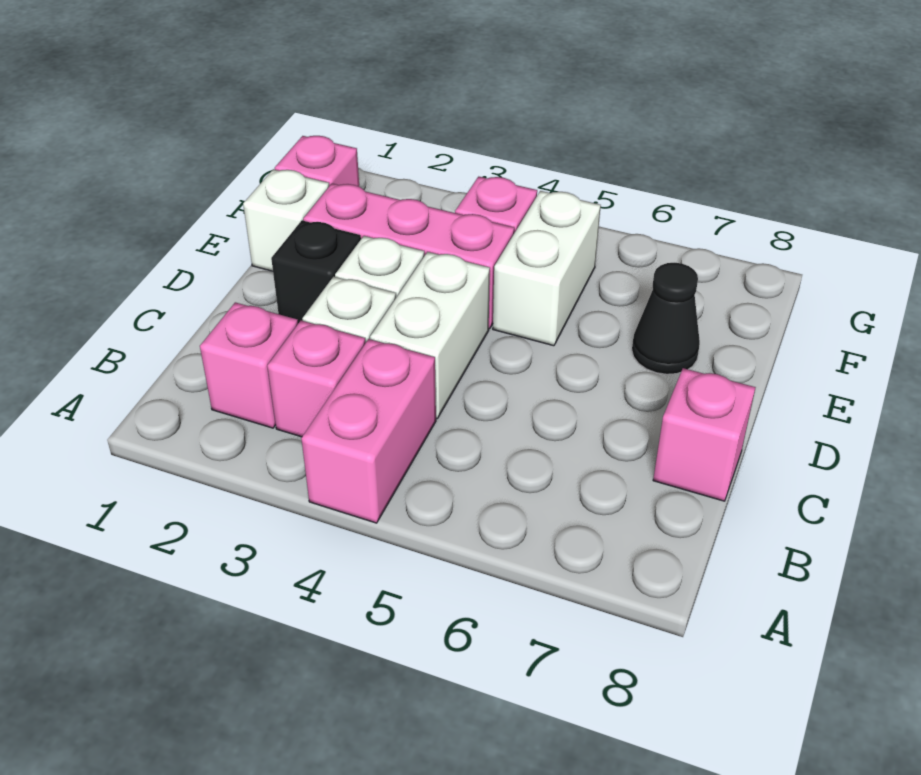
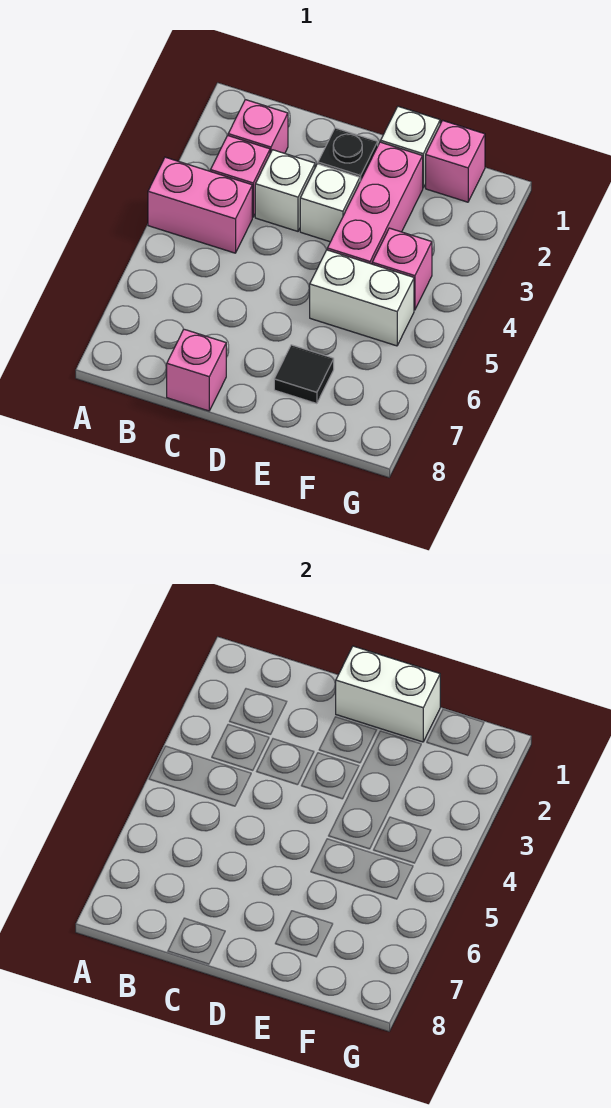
white brick C4:D4 level 1 -> white brick D1:E1 level 2
black cone E7 level 1 -> black tile E7 level 1

